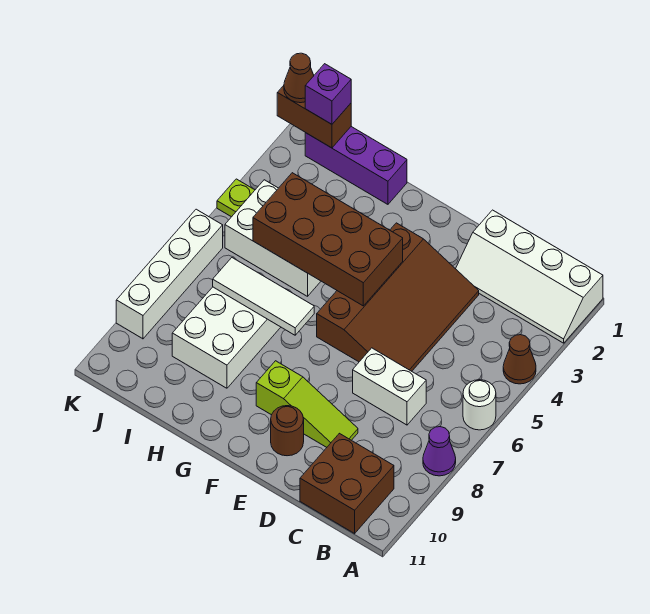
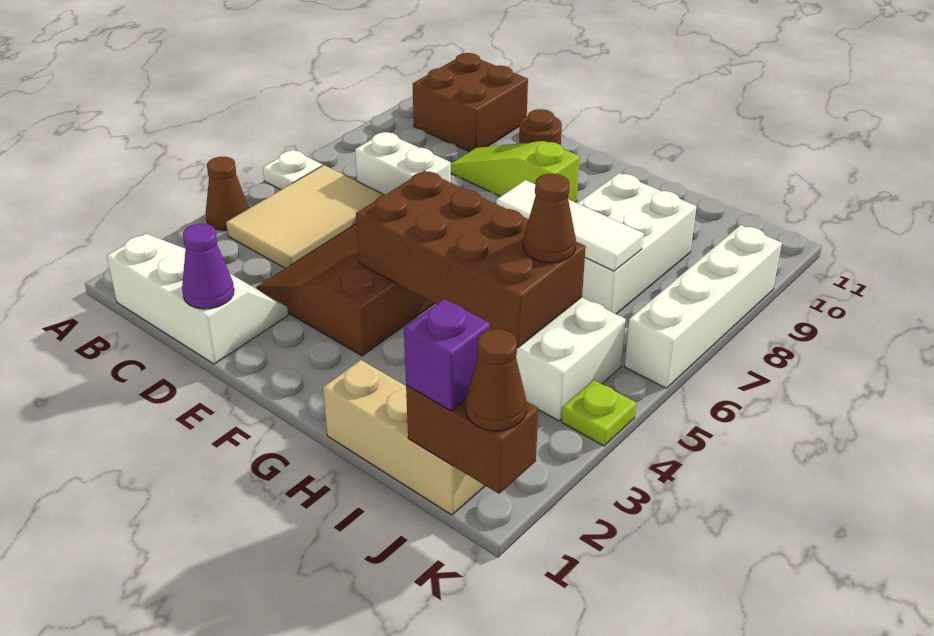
white slope A1:D2 level 1 top 1 -> white slope B1:D2 level 1 top 1
white round brick A6 level 1 -> white plate A6 level 1
purple cone A8 level 1 -> purple cone D1 level 2
none -> tan tile B4:C6 level 1
purple brick H1:J1 level 1 -> tan brick H1:J1 level 1
none -> brown cone I5 level 3

